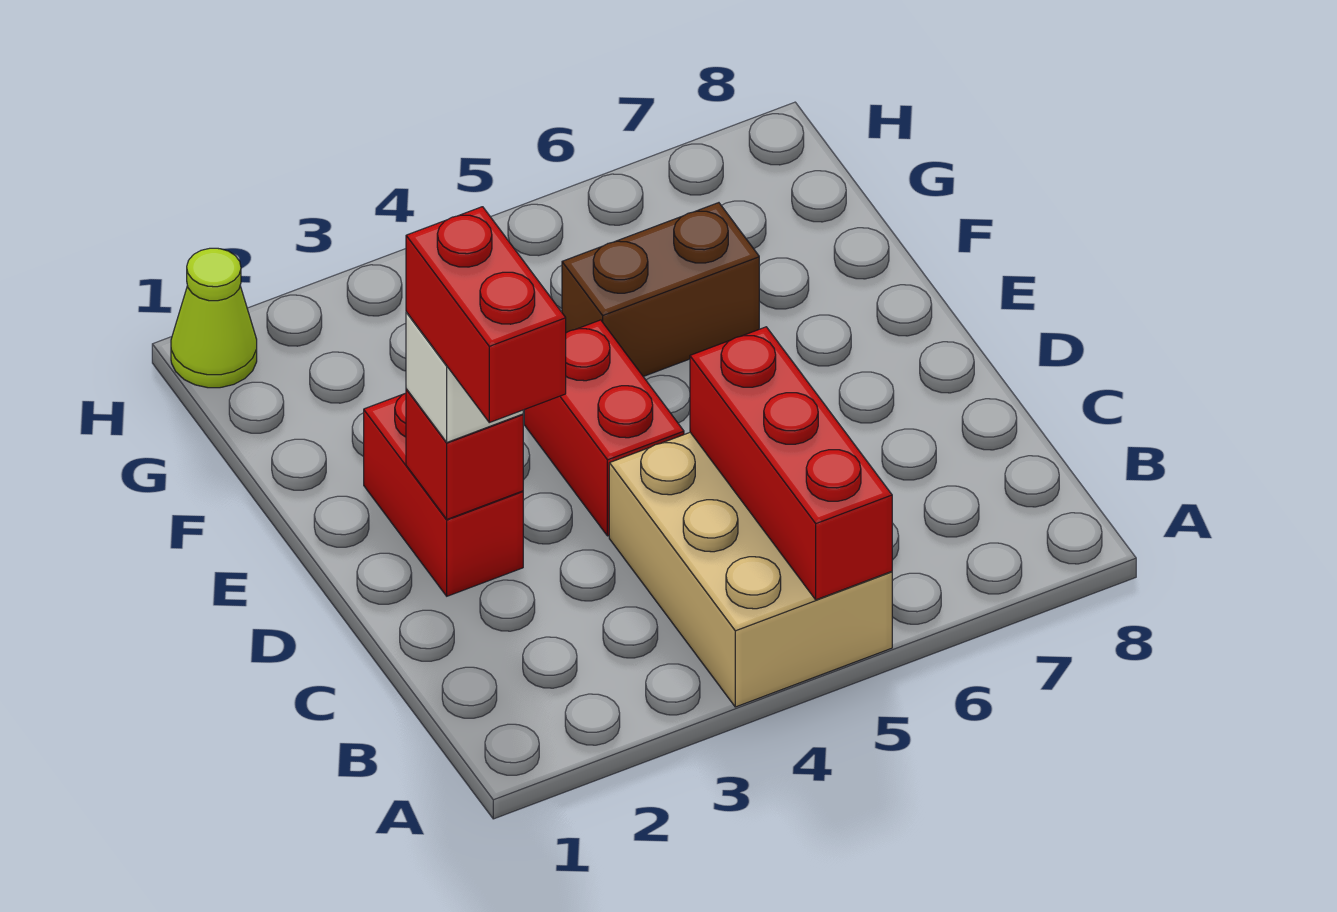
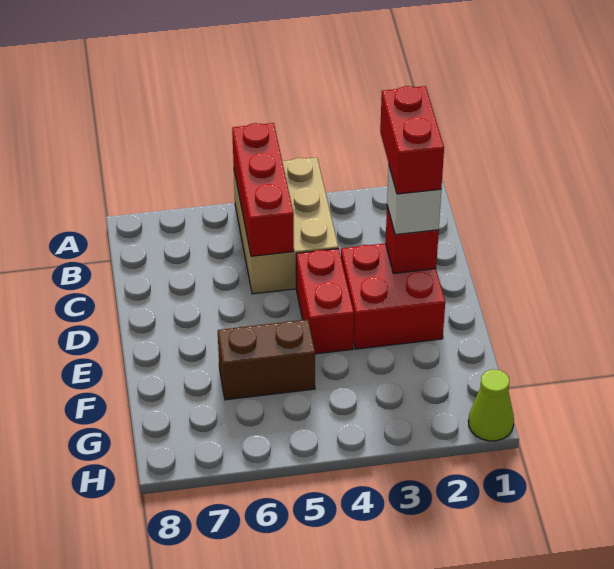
red brick D2:E2 level 1 -> red brick D2:E3 level 1

